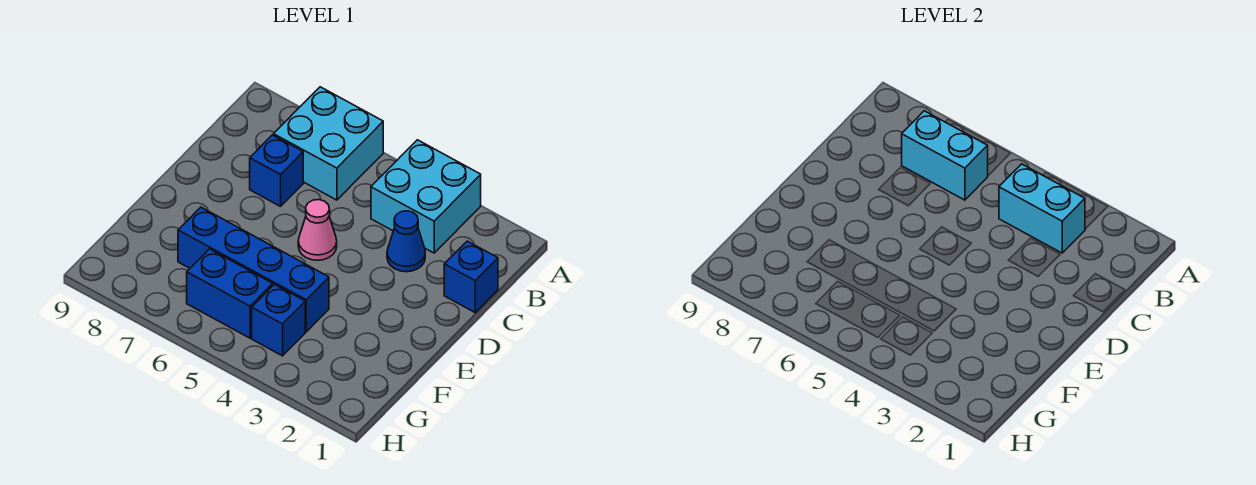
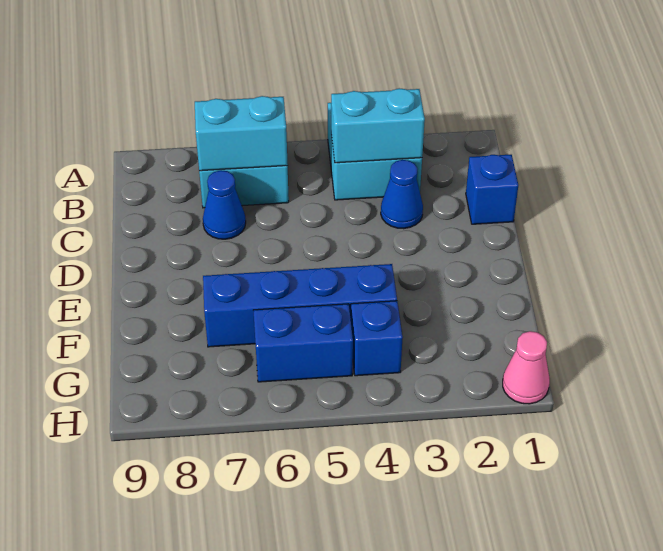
blue brick C7 level 1 -> blue cone C7 level 1
pink cone D5 level 1 -> pink cone H1 level 1

